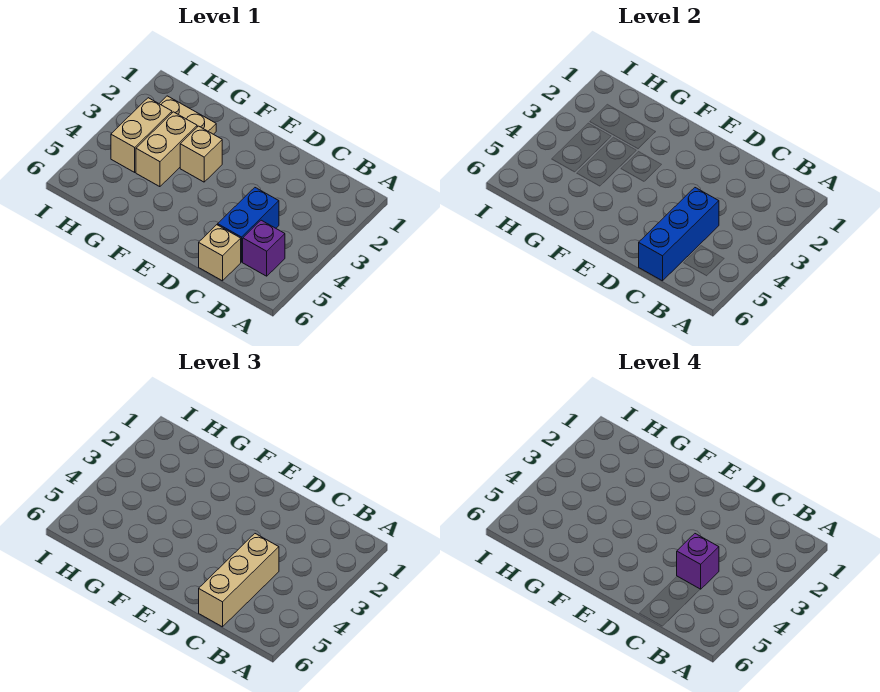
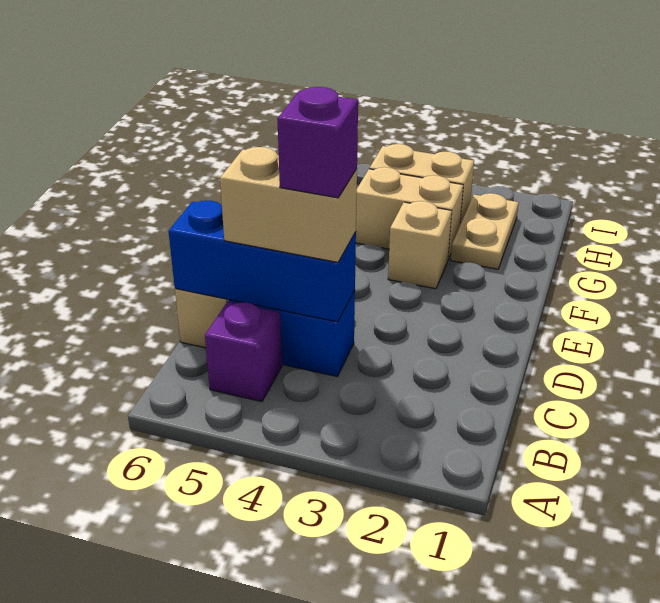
tan brick C4:C6 level 3 -> tan brick C4:C5 level 3

